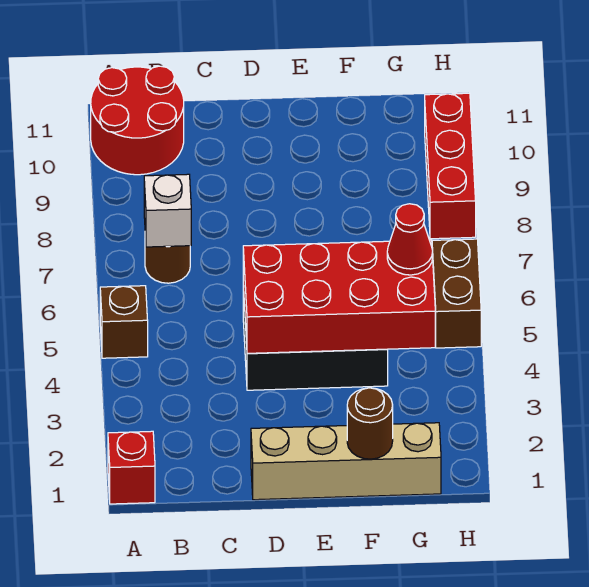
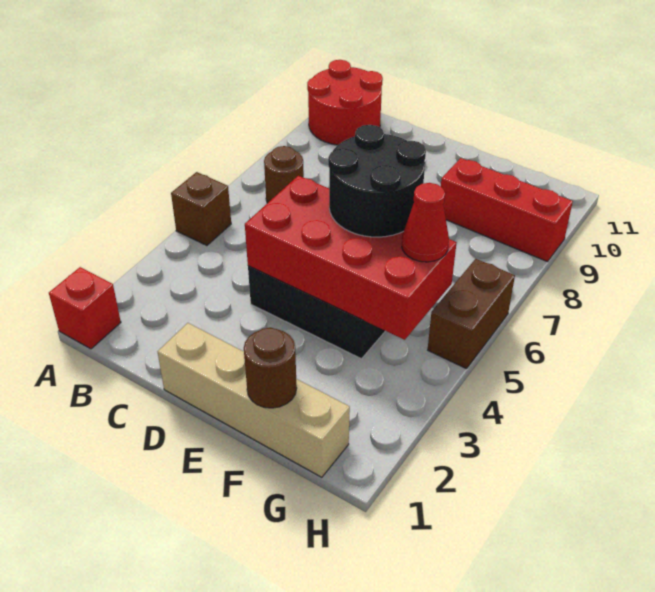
white brick B7 level 2 -> none
none -> black round brick E5:F6 level 3
red brick H8:H10 level 1 -> red brick F9:H9 level 1

